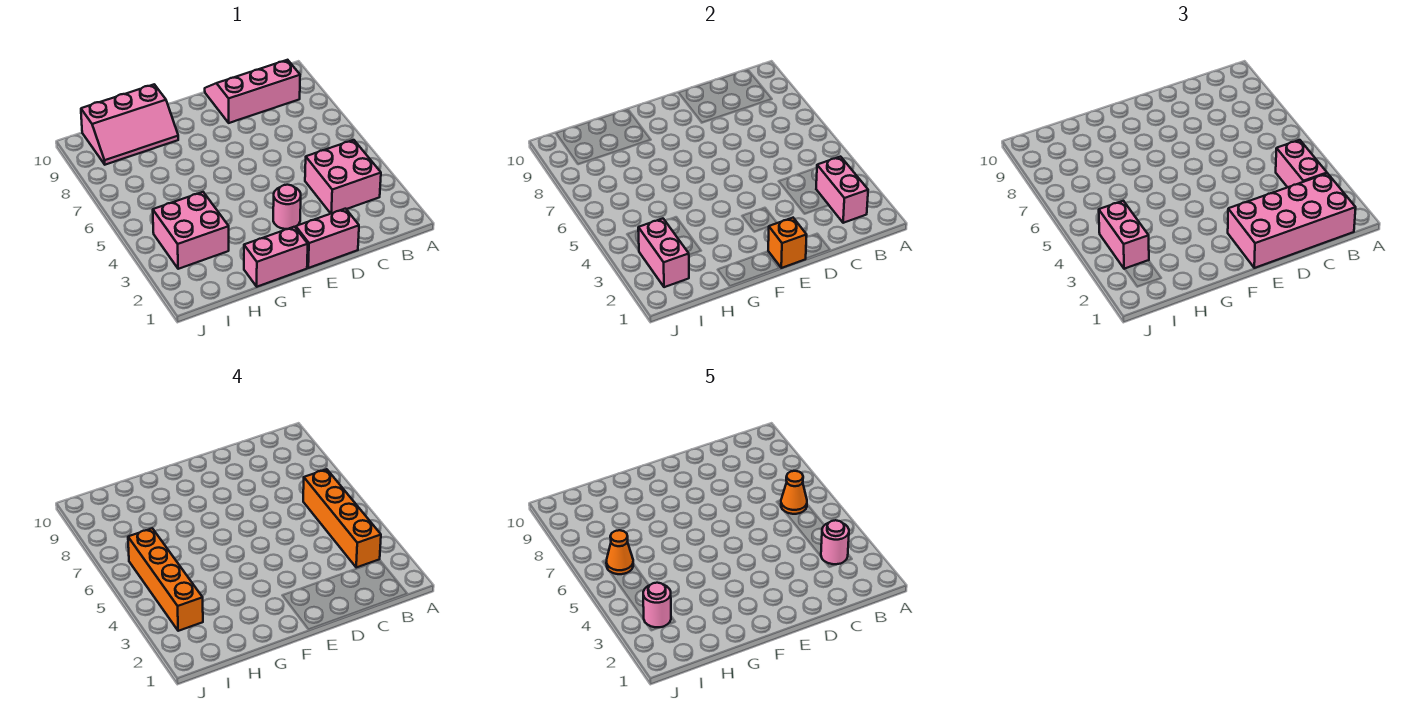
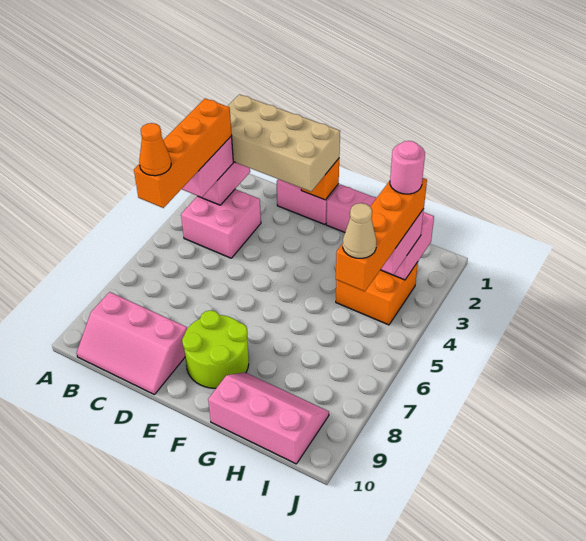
pink brick B1:E2 level 3 -> tan brick B1:E2 level 3
pink round brick B3 level 5 -> none
pink round brick E3 level 1 -> none
none -> lime round brick E8:F9 level 1
pink brick H3:I4 level 1 -> orange brick H3:I4 level 1
orange cone I6 level 5 -> tan cone I6 level 5

